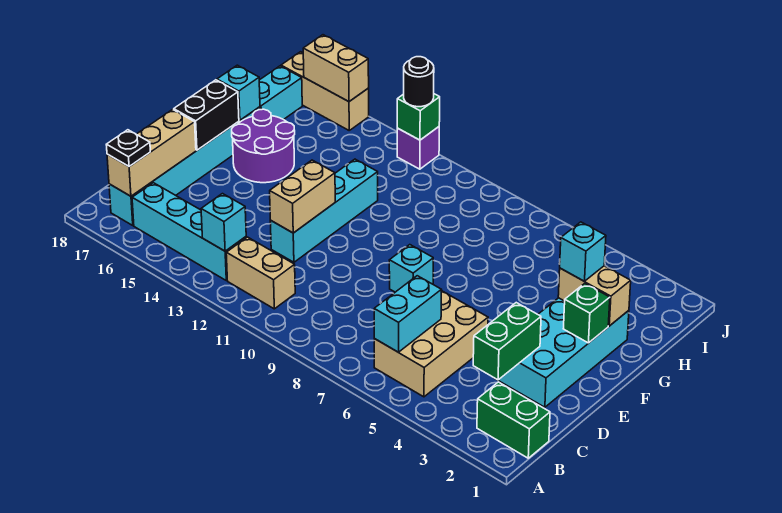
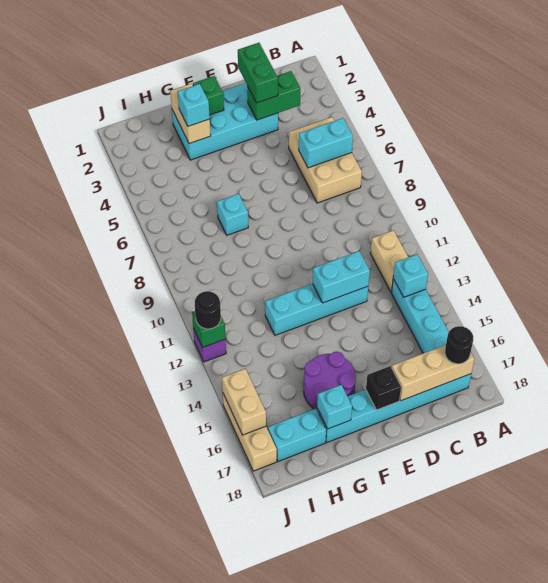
green brick B1:B2 level 1 -> green brick D2:D3 level 3
tan brick B5:D6 level 1 -> tan brick B5:C7 level 1
black plate B17 level 3 -> black round brick B17 level 3
tan brick D12:E12 level 2 -> cyan brick D12:E12 level 2
cyan brick E8 level 1 -> cyan brick G7 level 1
black brick E17:F17 level 2 -> black brick E17 level 2

